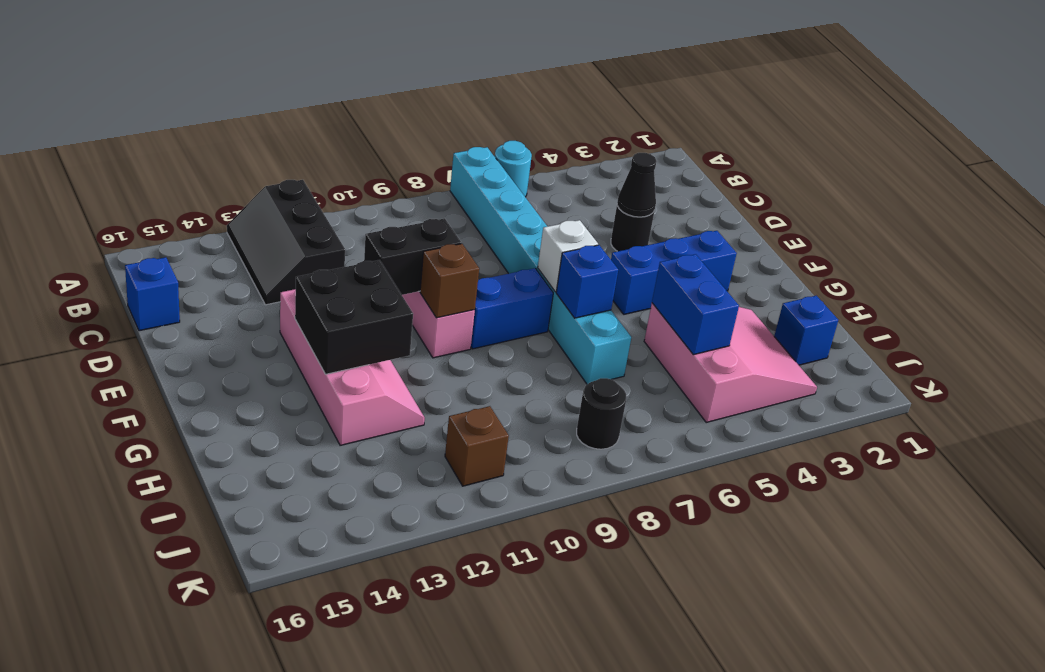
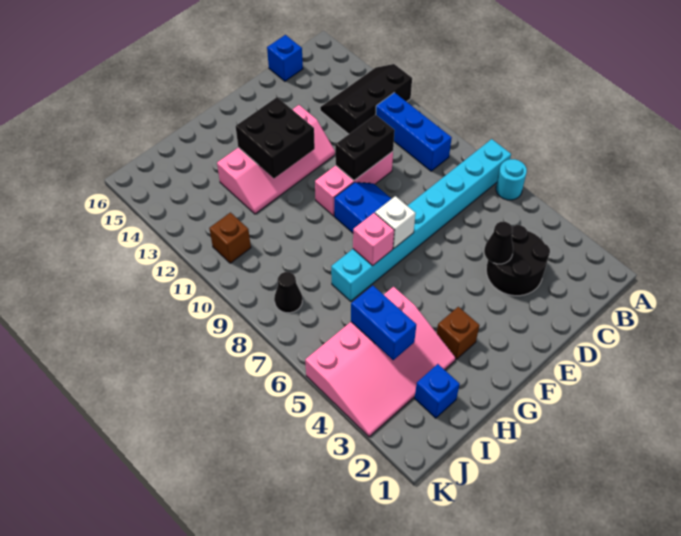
black round brick D4 level 1 -> black round brick C3:D4 level 1
black brick E10:E11 level 2 -> black brick D10:E10 level 2
blue brick F3:F5 level 1 -> blue brick B9:B11 level 1
brown brick F10 level 2 -> brown brick G3 level 1
blue brick G7 level 2 -> pink brick G7 level 2
pink slope H3:J5 level 1 top 5 -> pink slope H3:K5 level 1 top 5
blue brick H5:I5 level 2 -> blue brick I4:I5 level 2
black round brick J8 level 1 -> black cone J8 level 1

